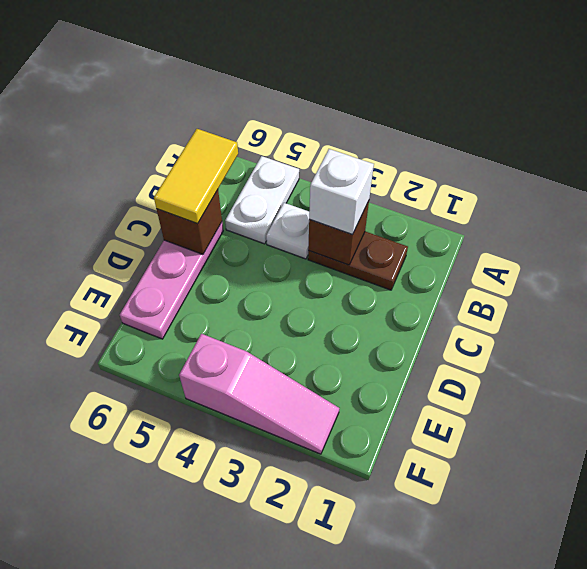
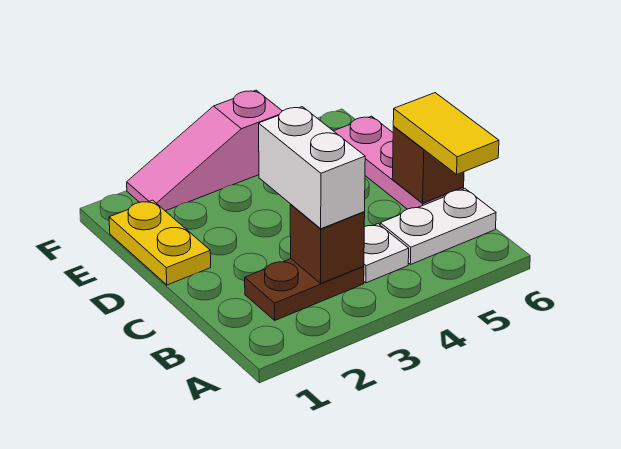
white plate A5:B5 level 1 -> white plate B5:B6 level 1
white brick B3 level 3 -> white brick B3:C3 level 3
none -> yellow plate D1:E1 level 1

